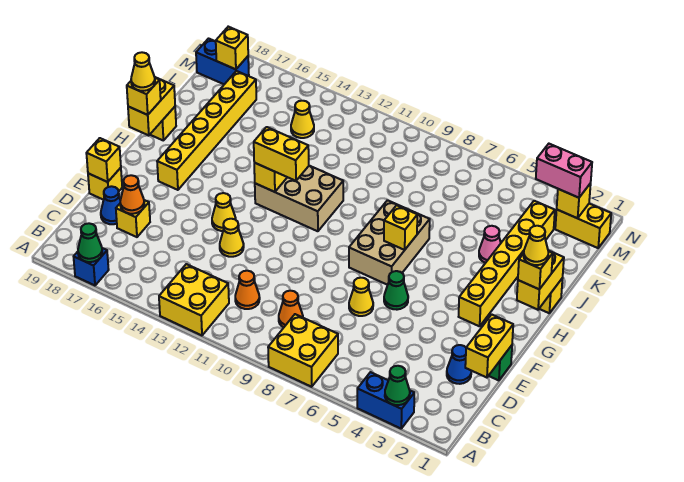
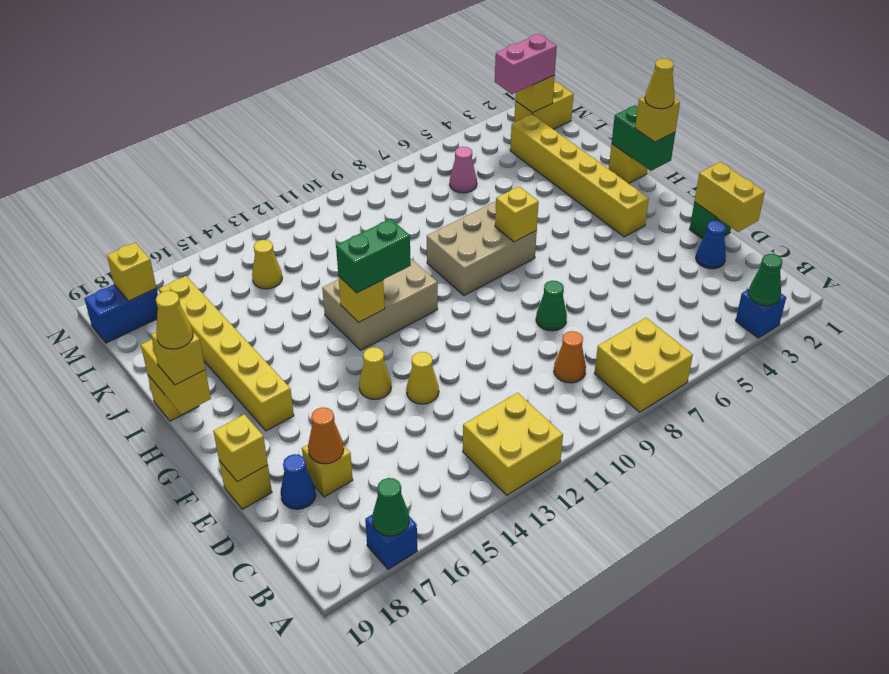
blue brick A3:A4 level 1 -> blue brick A3 level 1
orange cone C11 level 1 -> none
yellow cone E7 level 1 -> none
green cone F6 level 1 -> green cone E8 level 1
tan brick G7:I8 level 1 -> tan brick H7:I9 level 1
yellow brick H1:I1 level 2 -> green brick H1:I1 level 2
yellow brick H12:H13 level 3 -> green brick H12:H13 level 3
pink cone J4 level 1 -> pink cone L6 level 1

